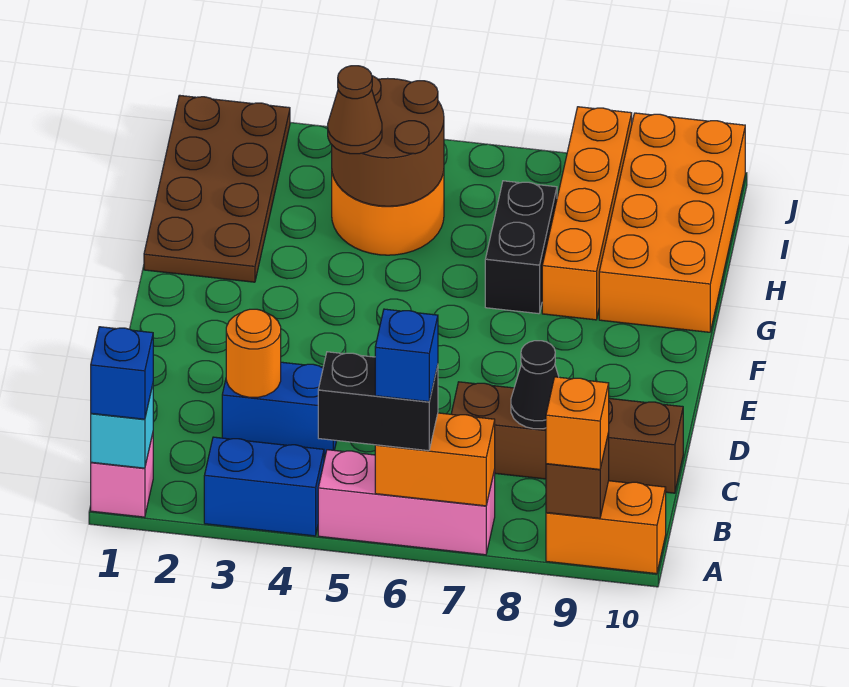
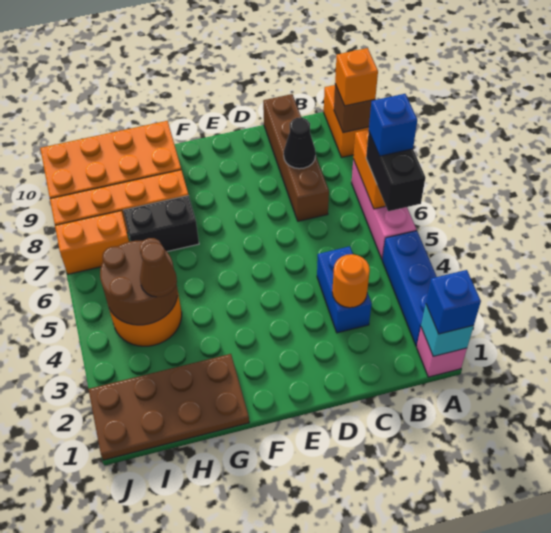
blue brick A3:A4 level 1 -> blue brick A2:A4 level 1
none -> orange brick I7:J7 level 1

